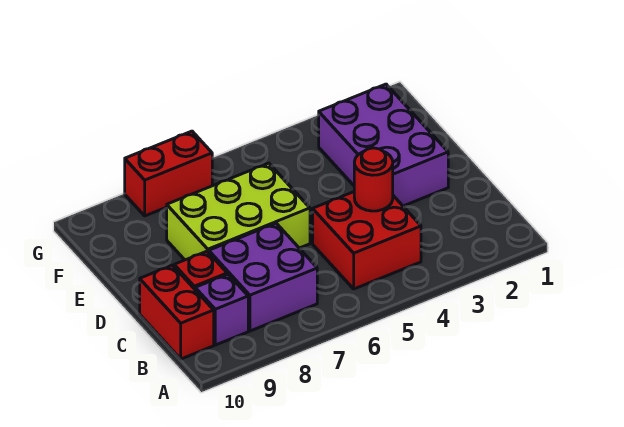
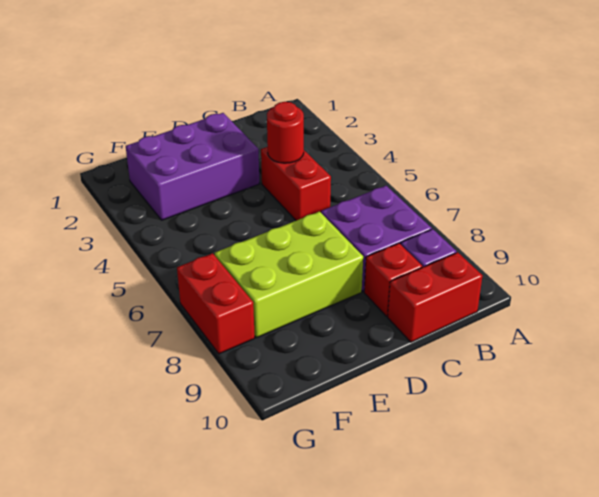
red brick B4:C5 level 1 -> red brick C4:C5 level 1
lime brick D6:E8 level 1 -> lime brick D7:F8 level 1

